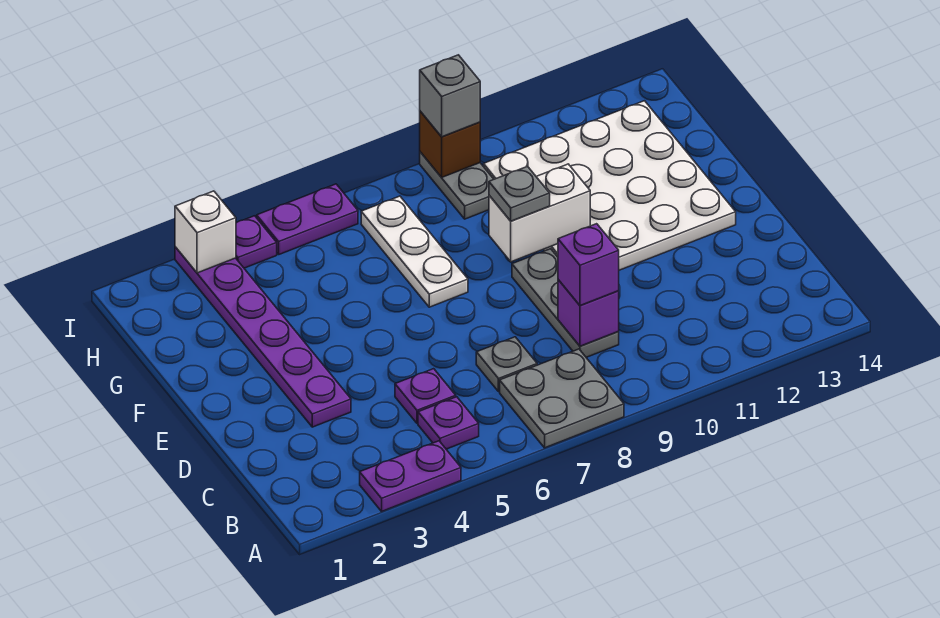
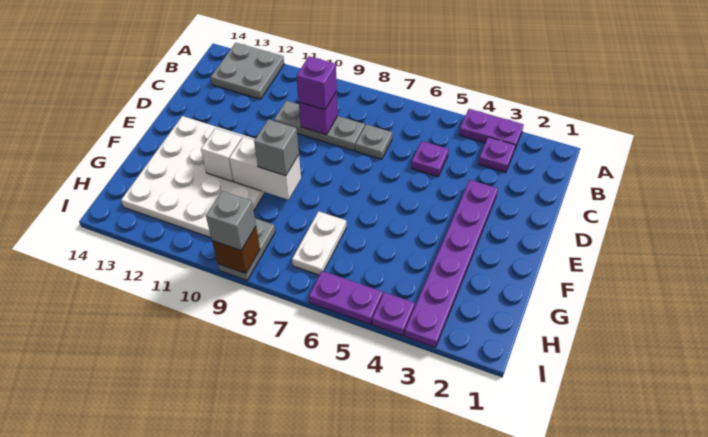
grey plate A7:B8 level 1 -> grey plate A12:B13 level 1
purple plate B5 level 1 -> purple plate B3 level 1
grey plate C9:E9 level 1 -> grey plate C8:C10 level 1
white plate F7:H7 level 1 -> white plate G7:H7 level 1
grey plate F9 level 3 -> grey brick F9 level 3
white brick I3 level 2 -> white brick F11 level 2

